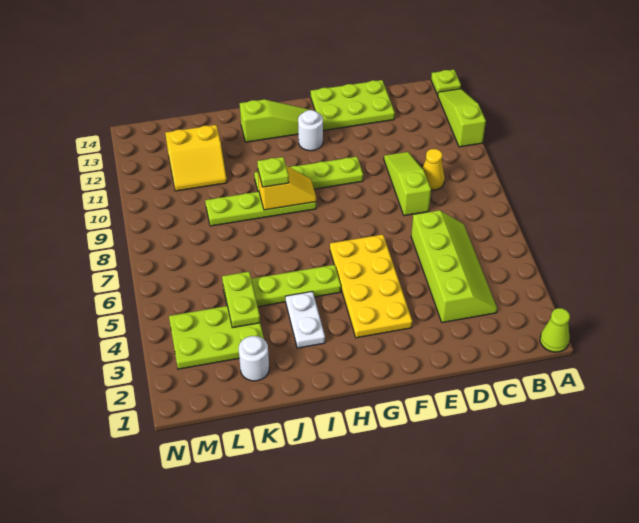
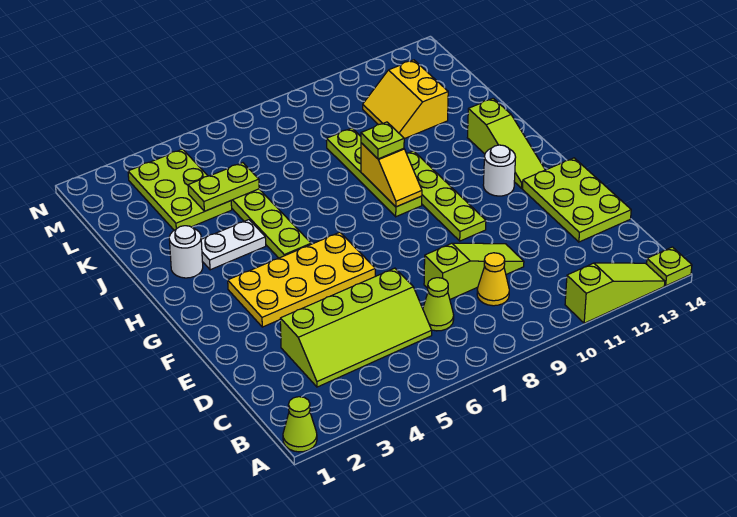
none -> lime cone C7 level 1
white round brick K2 level 1 -> white round brick I2 level 1

